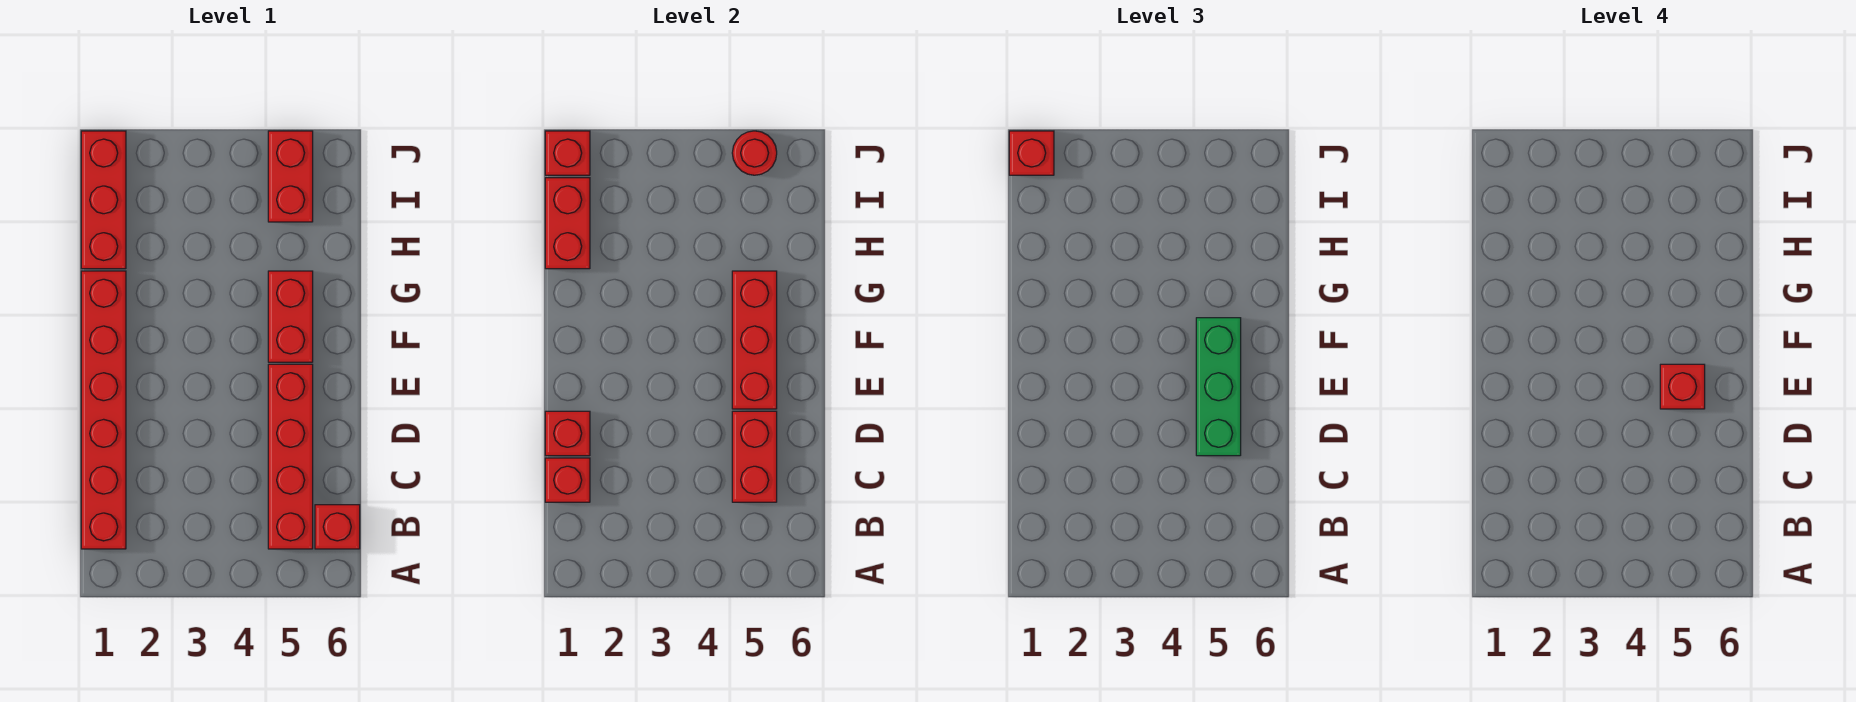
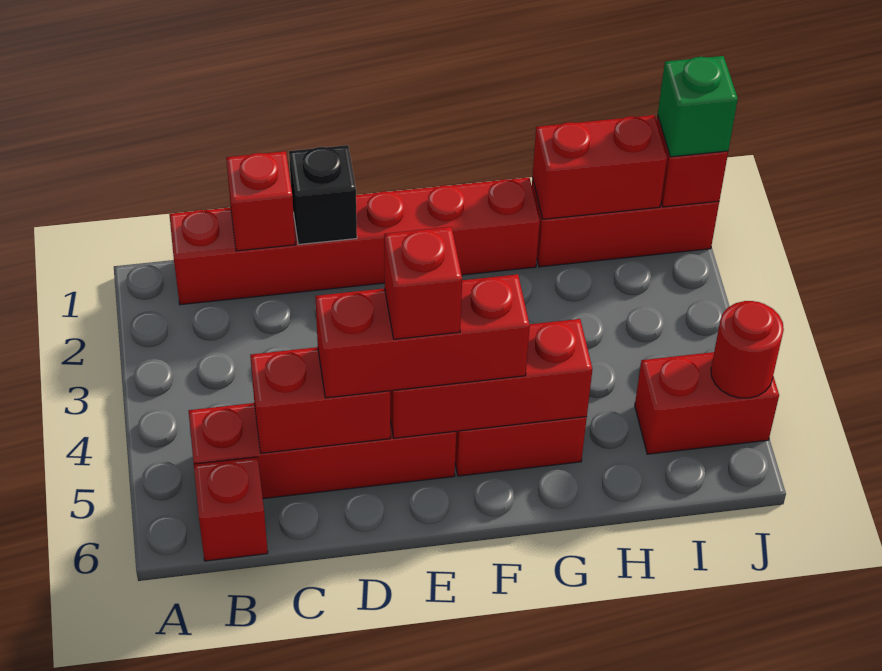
red brick D1 level 2 -> black brick D1 level 2
green brick D5:F5 level 3 -> red brick D5:F5 level 3
red brick J1 level 3 -> green brick J1 level 3

